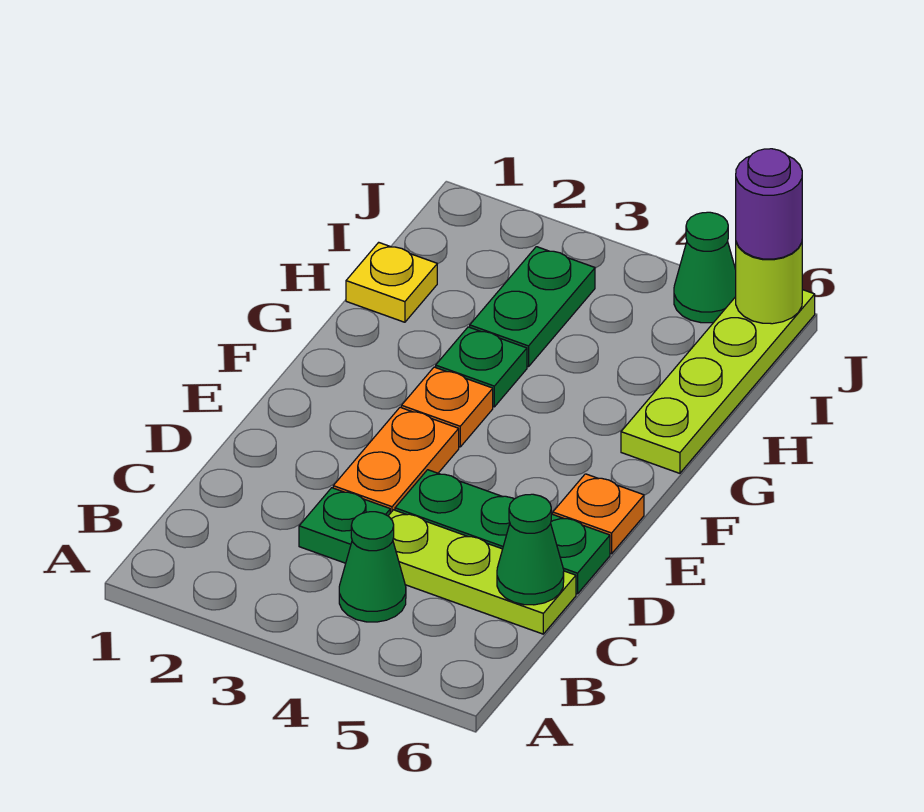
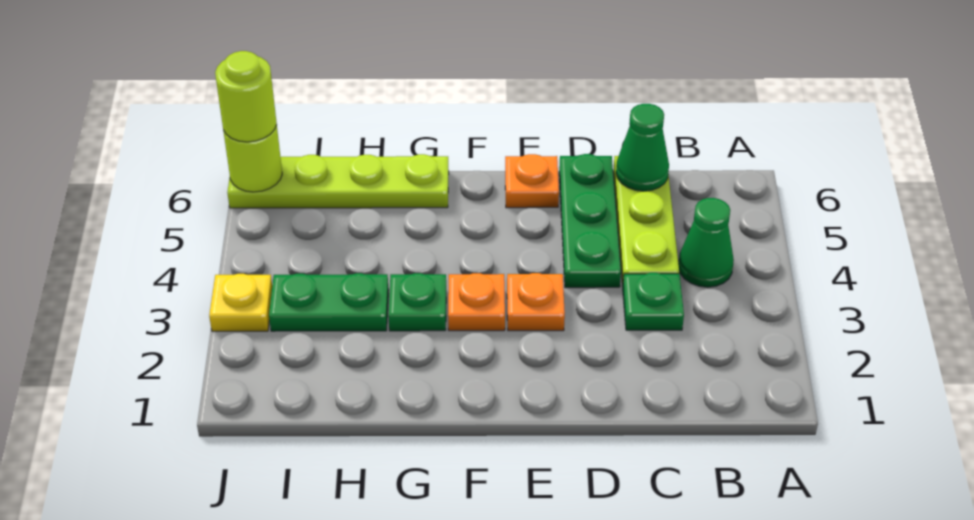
orange plate D3:E3 level 1 -> orange plate E3 level 1
yellow plate H1 level 1 -> yellow plate J3 level 1
green cone J5 level 1 -> none
purple round brick J6 level 3 -> lime round brick J6 level 3

